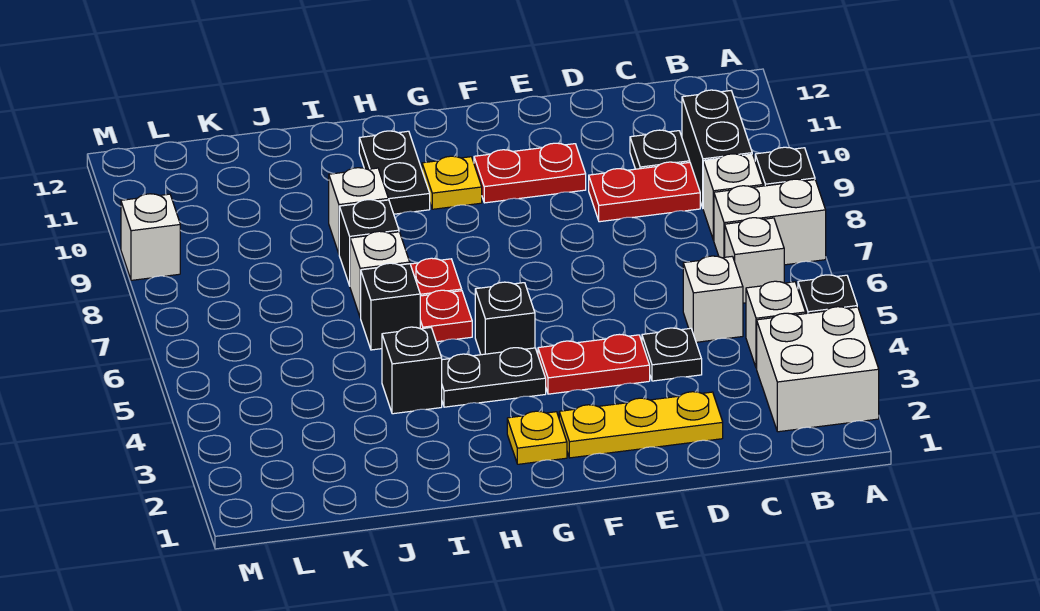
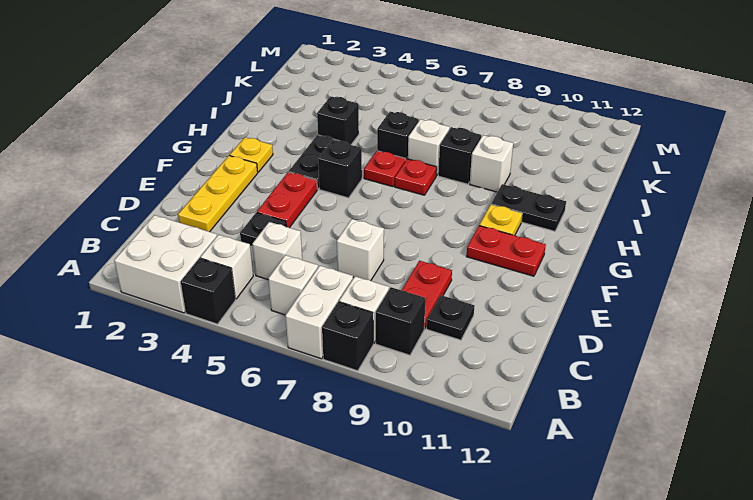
black brick B9:B10 level 1 -> black brick B9 level 1
red plate E10:F10 level 1 -> red plate F10:F11 level 1
white brick M9 level 1 -> white brick D7 level 1

